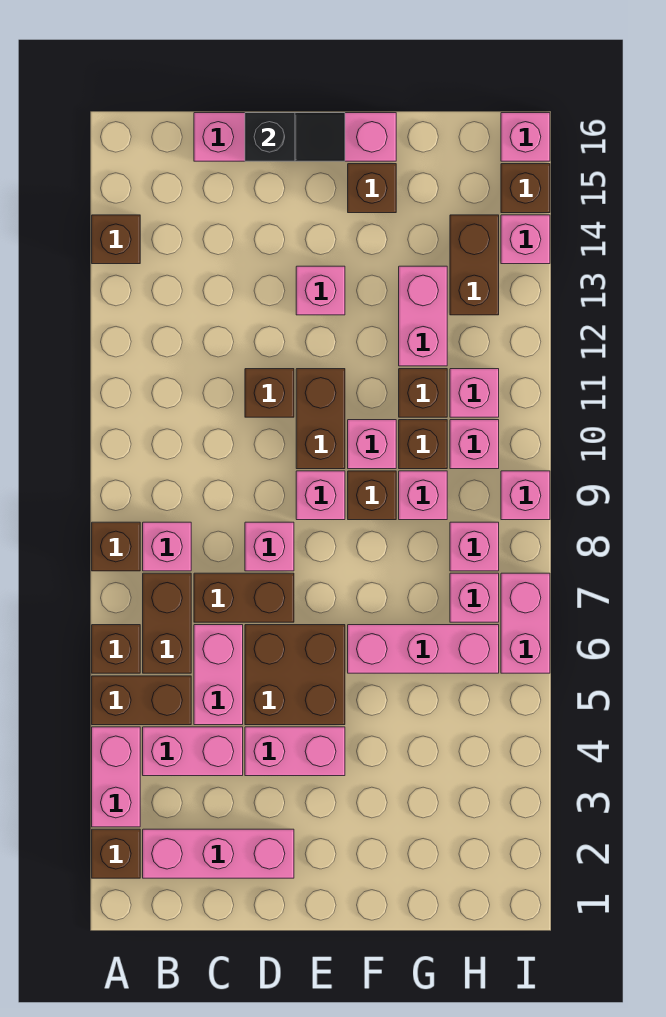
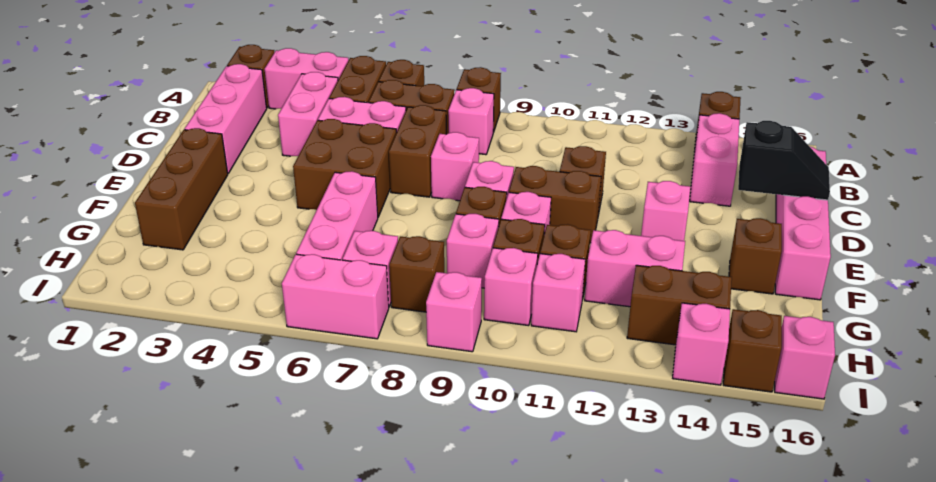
pink brick D4:E4 level 1 -> pink brick B14:C14 level 1
black slope D16:E16 level 2 top D -> black slope D15:D16 level 2 top 15
none -> brown brick E2:G2 level 1
pink brick H8 level 1 -> brown brick H8 level 1

